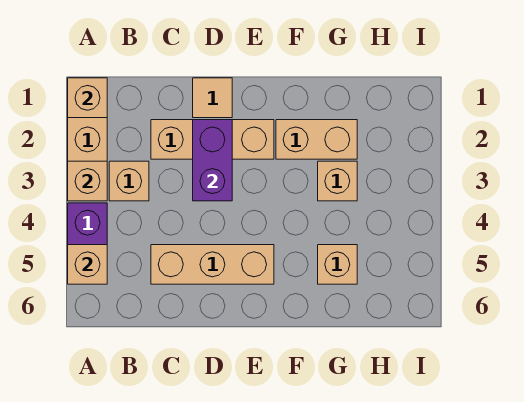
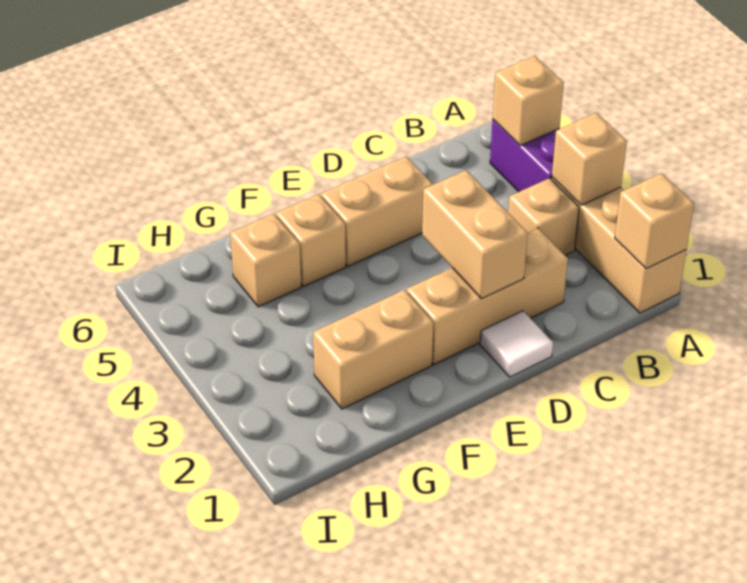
tan brick C5:E5 level 1 -> tan brick D5:E5 level 1
tan tile D1 level 1 -> white tile D1 level 1
purple brick D2:D3 level 2 -> tan brick D2:D3 level 2
tan brick G3 level 1 -> tan brick F5 level 1

